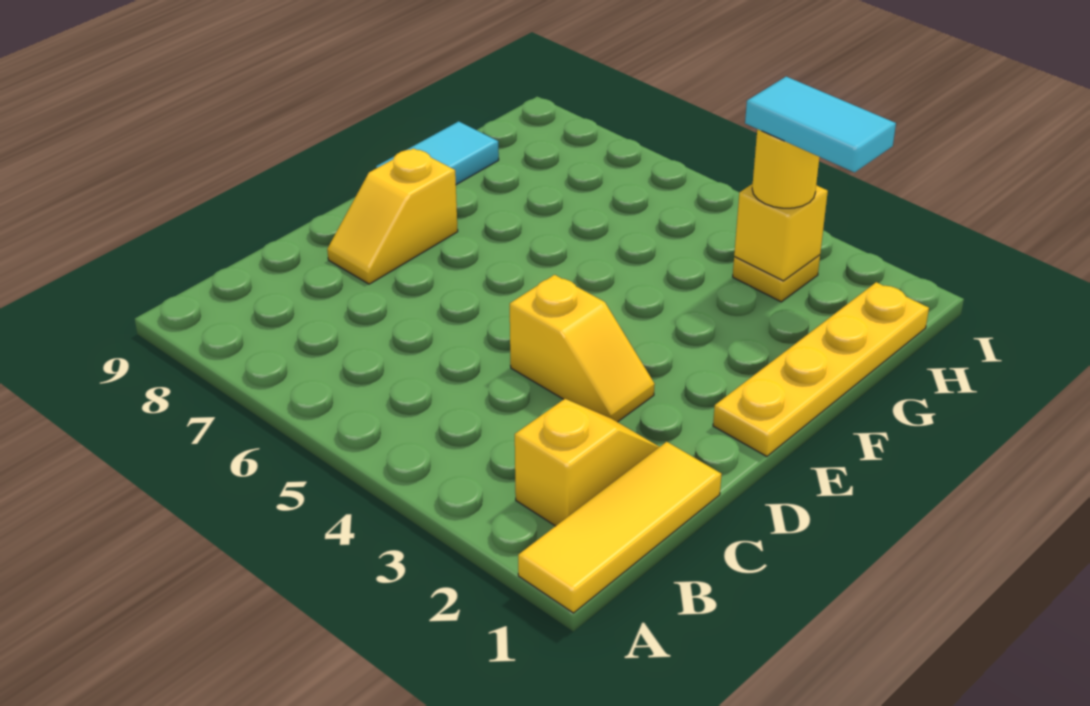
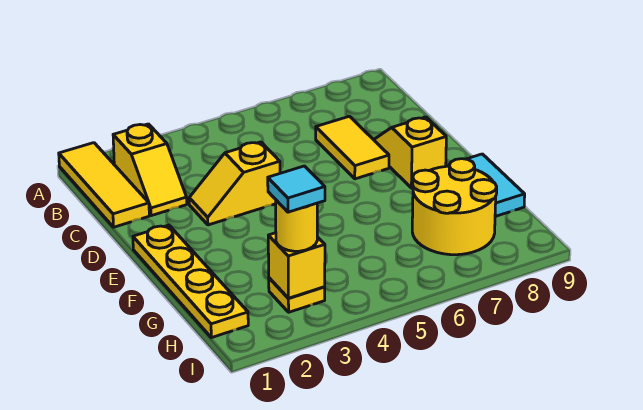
none -> yellow tile C7:D7 level 1
none -> yellow round brick G7:H8 level 1
cyan tile H2:H3 level 4 -> cyan tile H3 level 4

